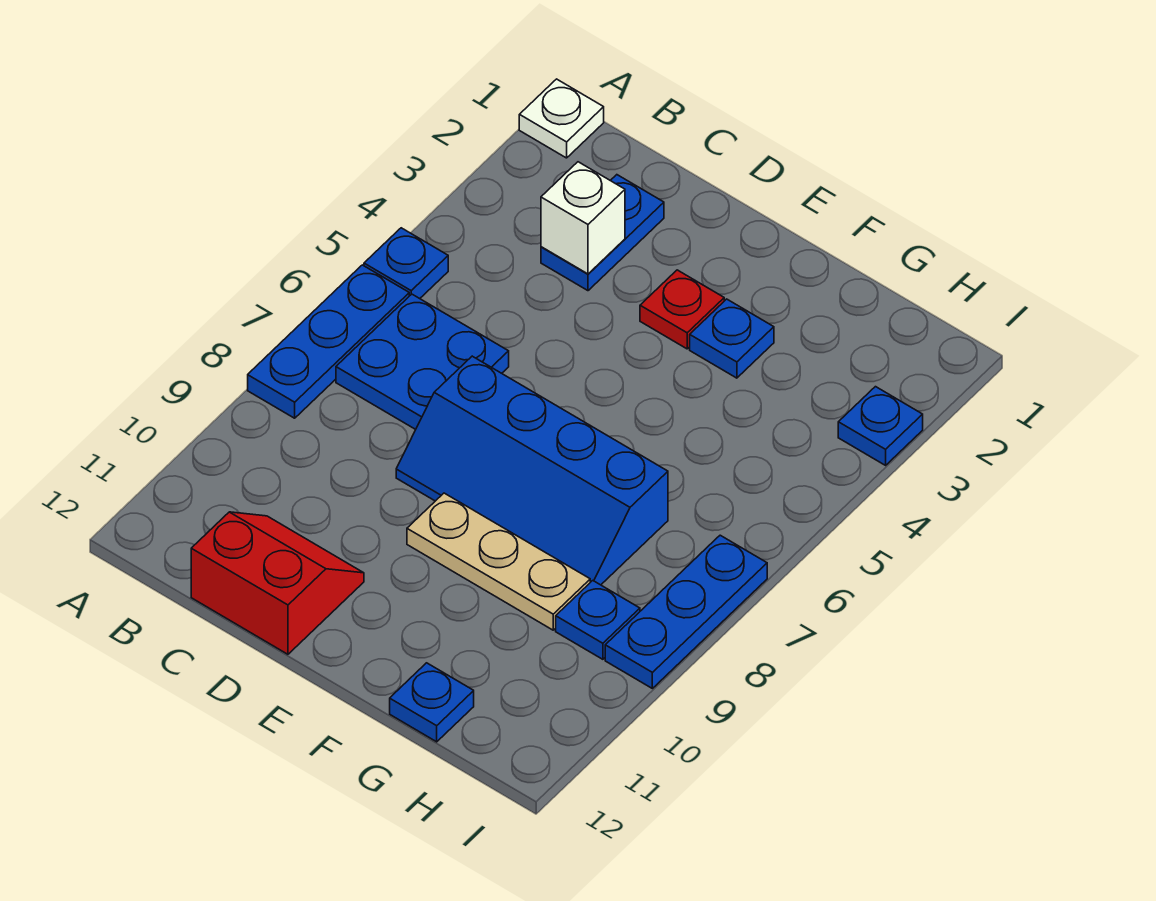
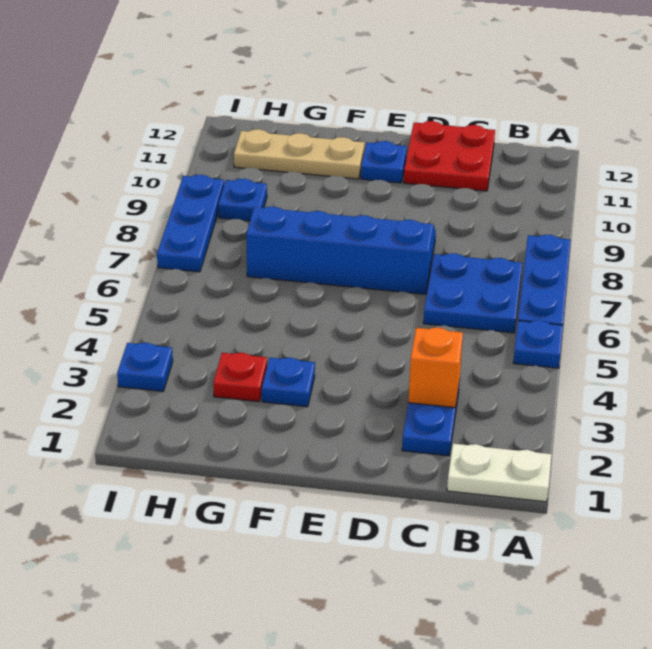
white plate A1 level 1 -> white plate A1:B1 level 1
white brick C3 level 2 -> orange brick C3 level 2
red slope C11:D12 level 1 top 12 -> red plate C11:D12 level 1
red plate E3 level 1 -> red plate G3 level 1
tan plate E9:G9 level 1 -> tan plate F11:H11 level 1
blue plate G12 level 1 -> blue plate E11 level 1

